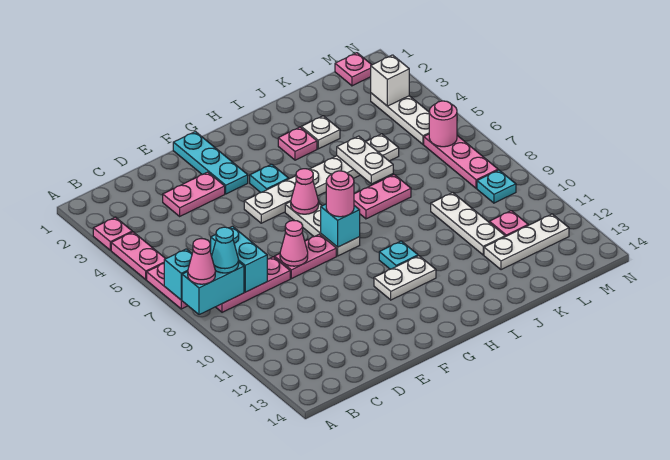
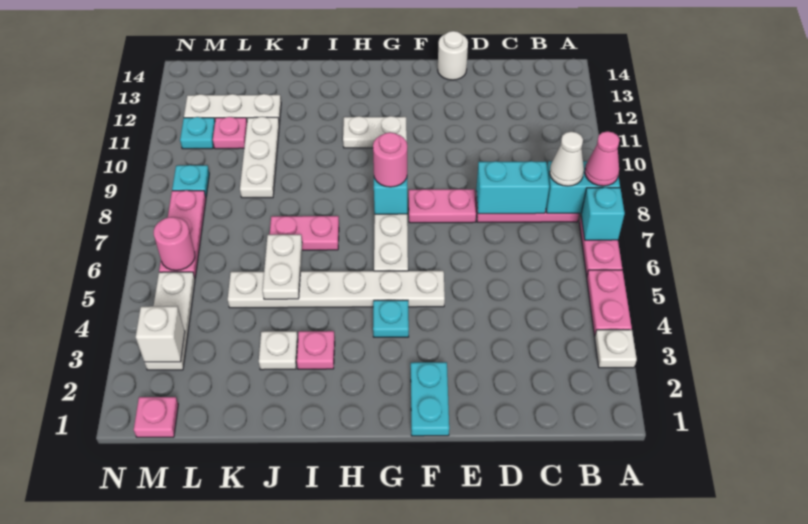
pink plate A3 level 1 -> white plate A3 level 1
cyan cone B8 level 3 -> white cone B8 level 3
cyan brick C7:C8 level 2 -> cyan brick C8:D8 level 2
pink plate D3:E3 level 1 -> none
pink cone E8 level 2 -> none
none -> white round brick E14 level 1
cyan plate F1:F3 level 1 -> cyan plate F1:F2 level 1
pink cone G6 level 2 -> none
cyan plate H10 level 1 -> cyan plate M11 level 1

